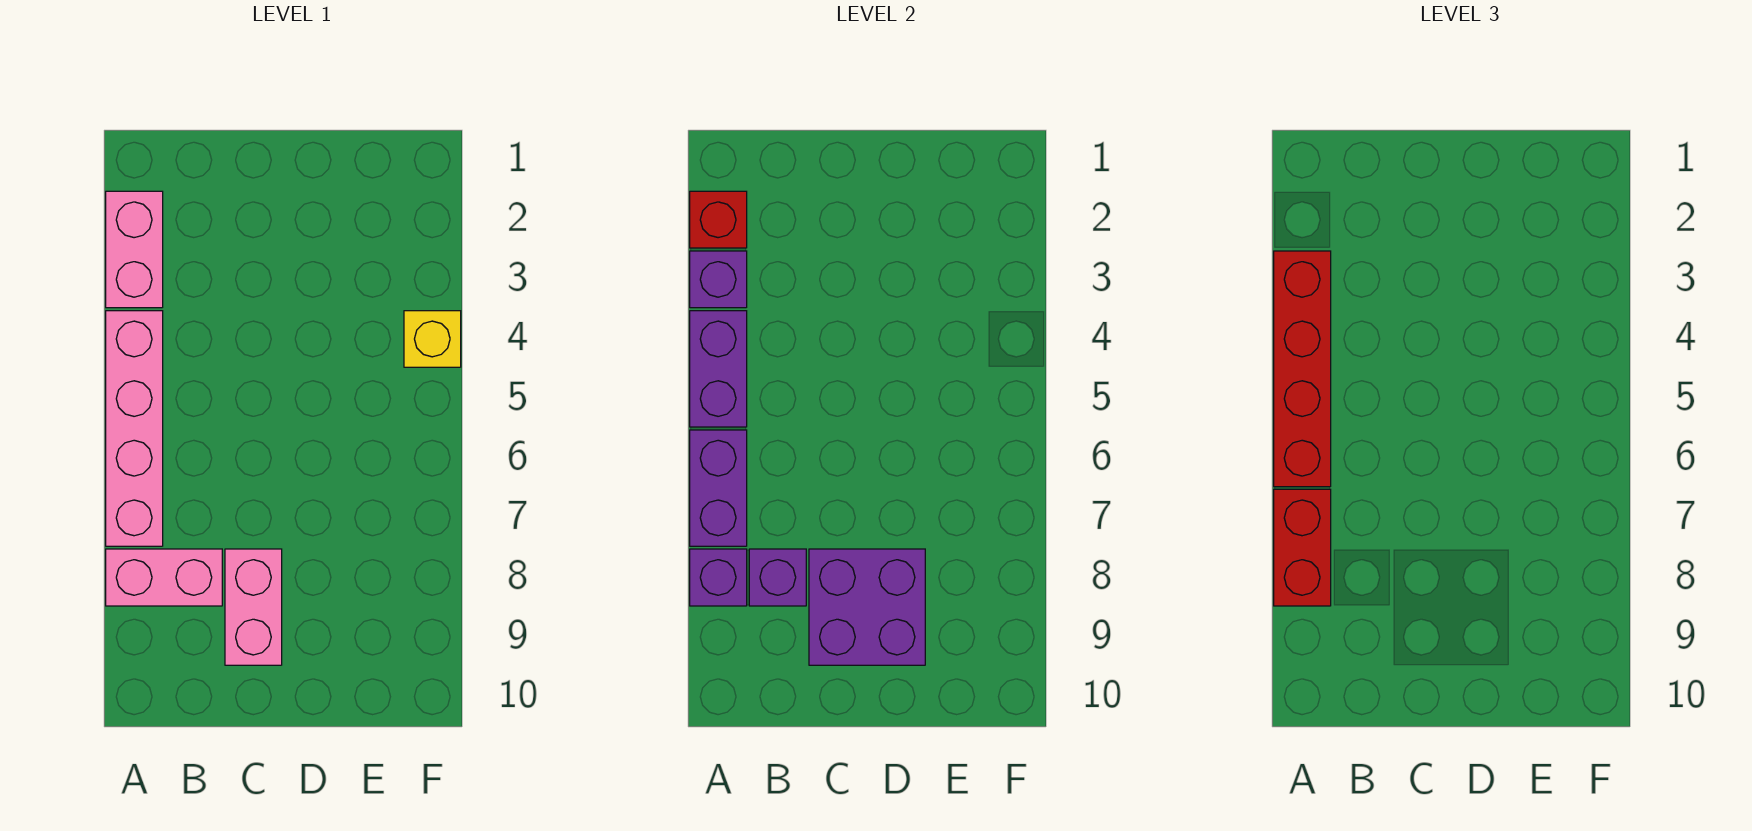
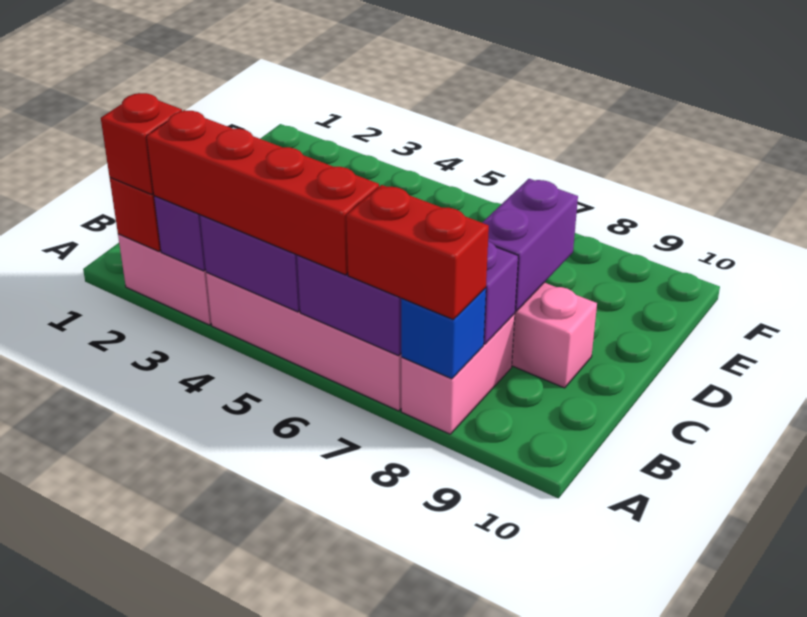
none -> red brick A2 level 3
purple brick A8 level 2 -> blue brick A8 level 2
purple brick C8:D9 level 2 -> purple brick C8:D8 level 2
yellow brick F4 level 1 -> none

